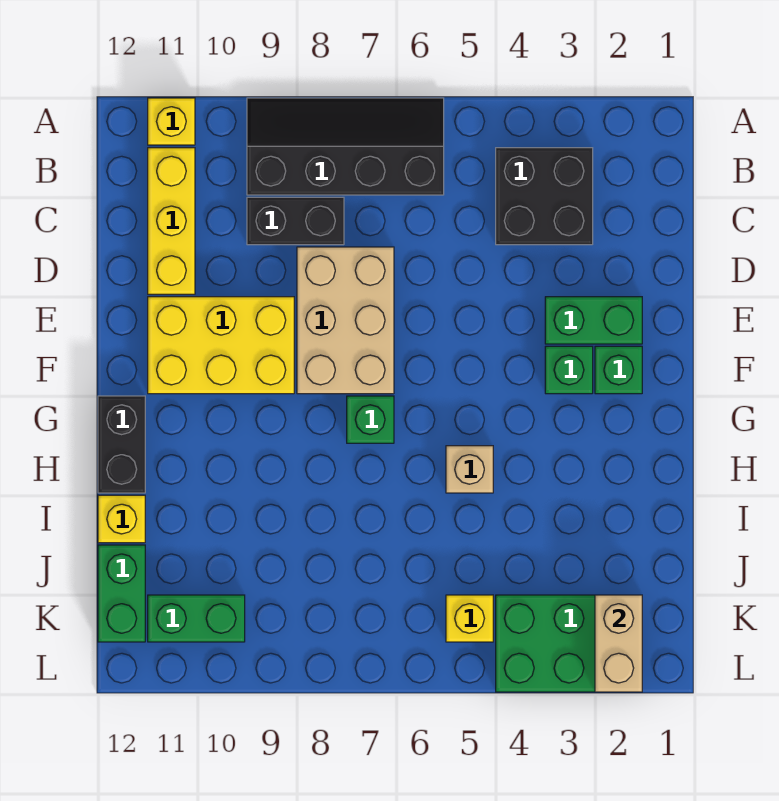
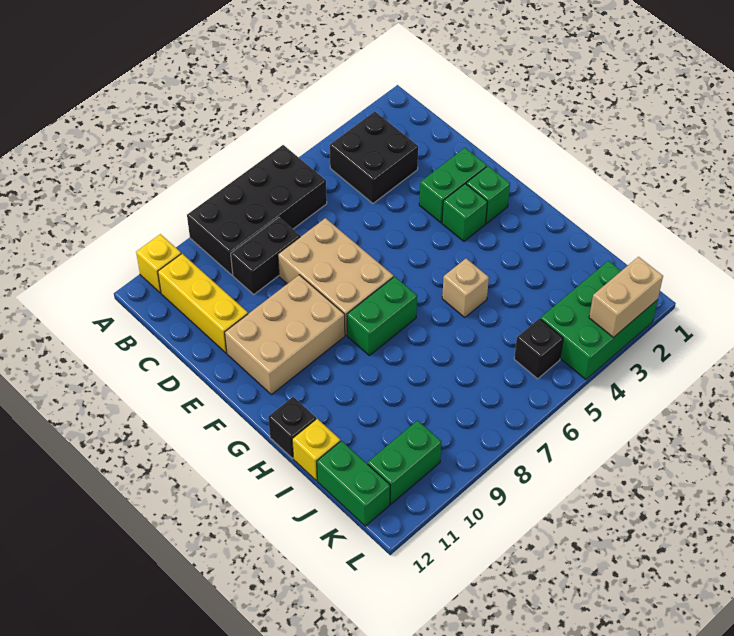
black slope A6:B9 level 1 top B -> black brick A6:B9 level 1
yellow brick E9:F11 level 1 -> tan brick E9:F11 level 1
green brick G7 level 1 -> green brick G7:G8 level 1
black brick G12:H12 level 1 -> black brick H12 level 1
tan brick K2:L2 level 2 -> tan brick L2:L3 level 2
yellow brick K5 level 1 -> black brick K5 level 1

